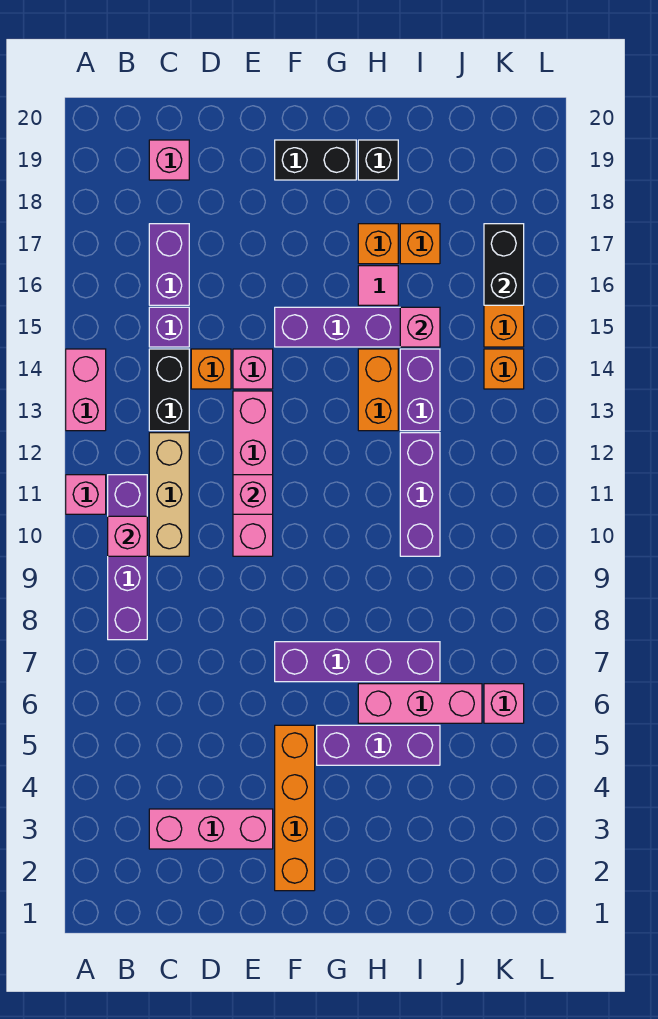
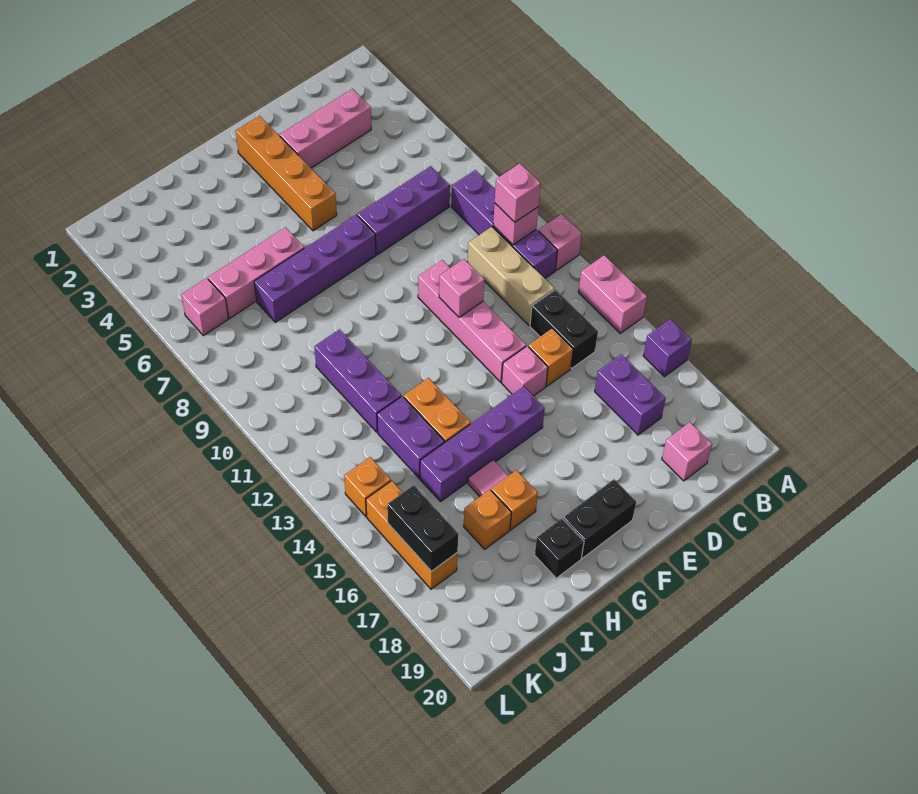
purple brick C15 level 1 -> purple brick A16 level 1
purple brick G5:I5 level 1 -> purple brick C7:E7 level 1
pink brick I15 level 2 -> pink brick B10 level 3

